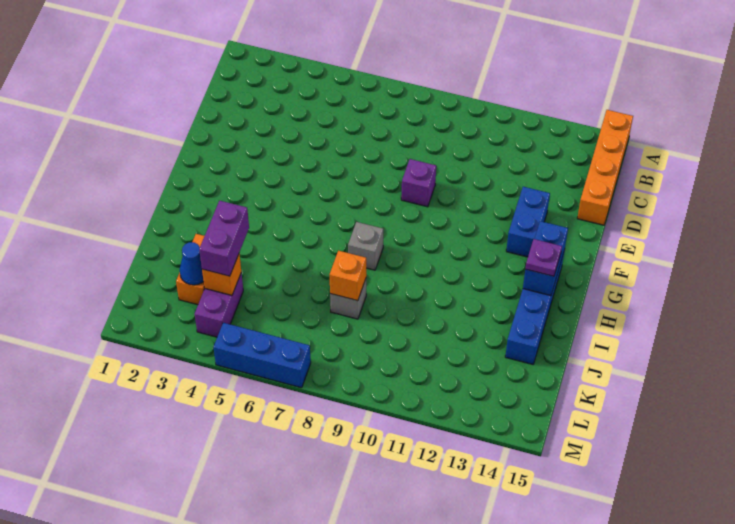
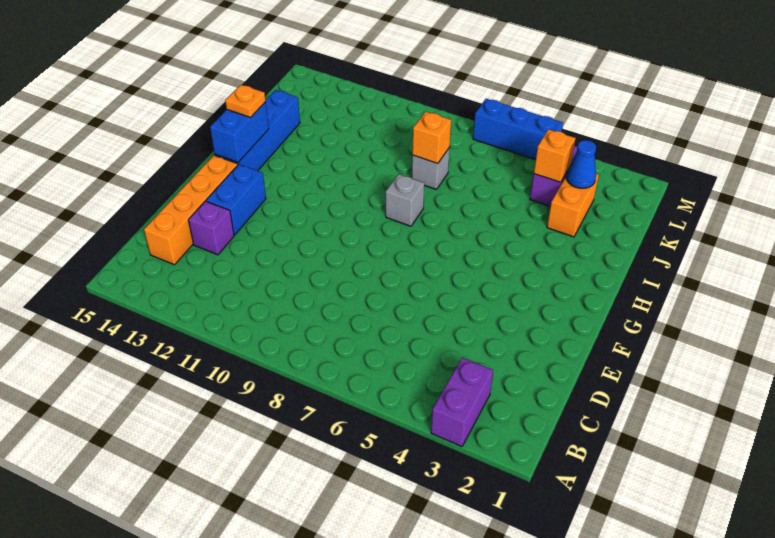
orange brick A15:D15 level 1 -> orange brick C14:F14 level 1
purple brick E9 level 1 -> purple brick D13 level 1
purple plate H14 level 3 -> orange plate H14 level 3
purple brick J4:K4 level 3 -> purple brick A3:B3 level 1

